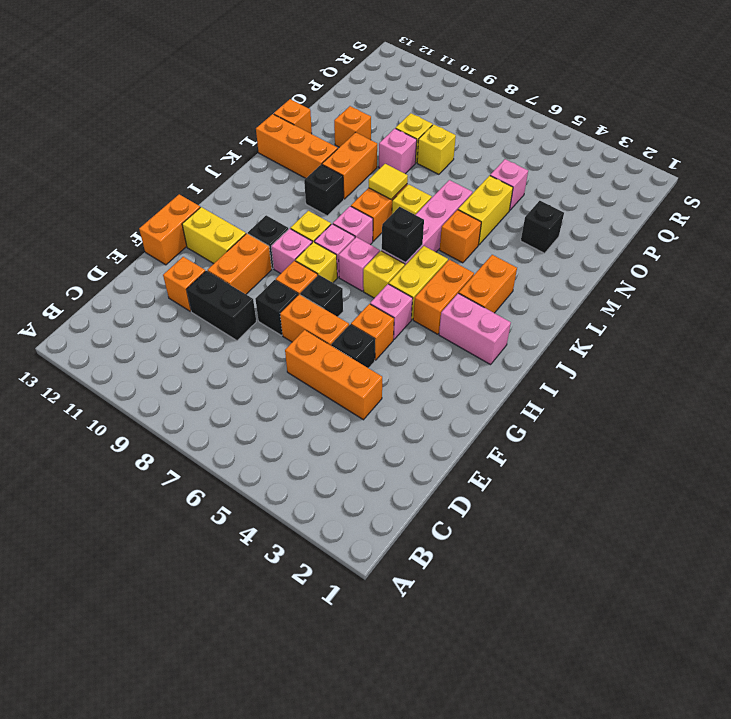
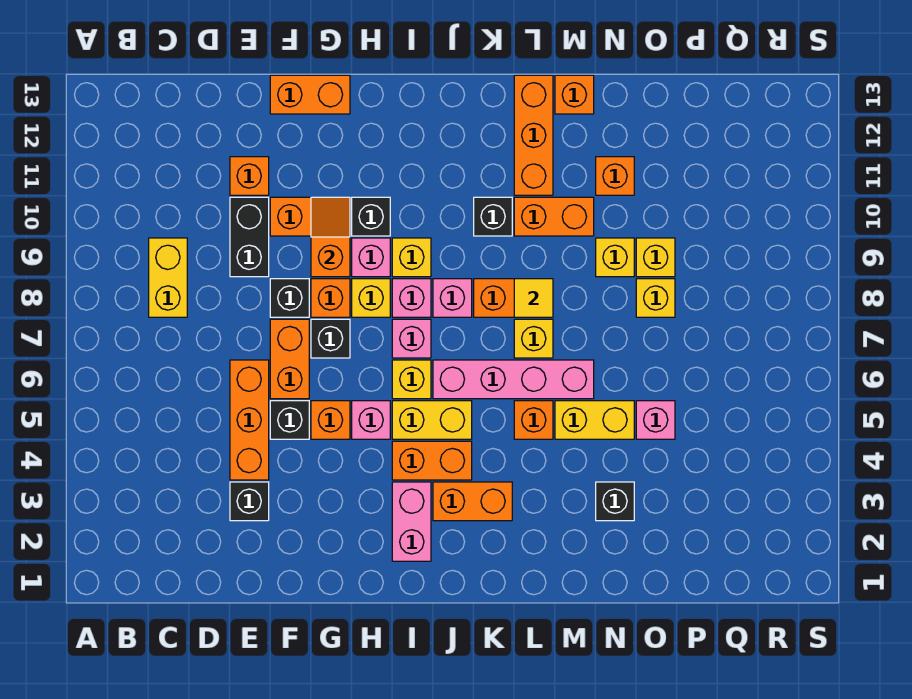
none -> orange slope G9:G10 level 2 top 9
yellow brick G11:G12 level 1 -> yellow brick C8:C9 level 1
black brick J6 level 2 -> black brick E3 level 1
pink brick N9 level 1 -> yellow brick N9 level 1

